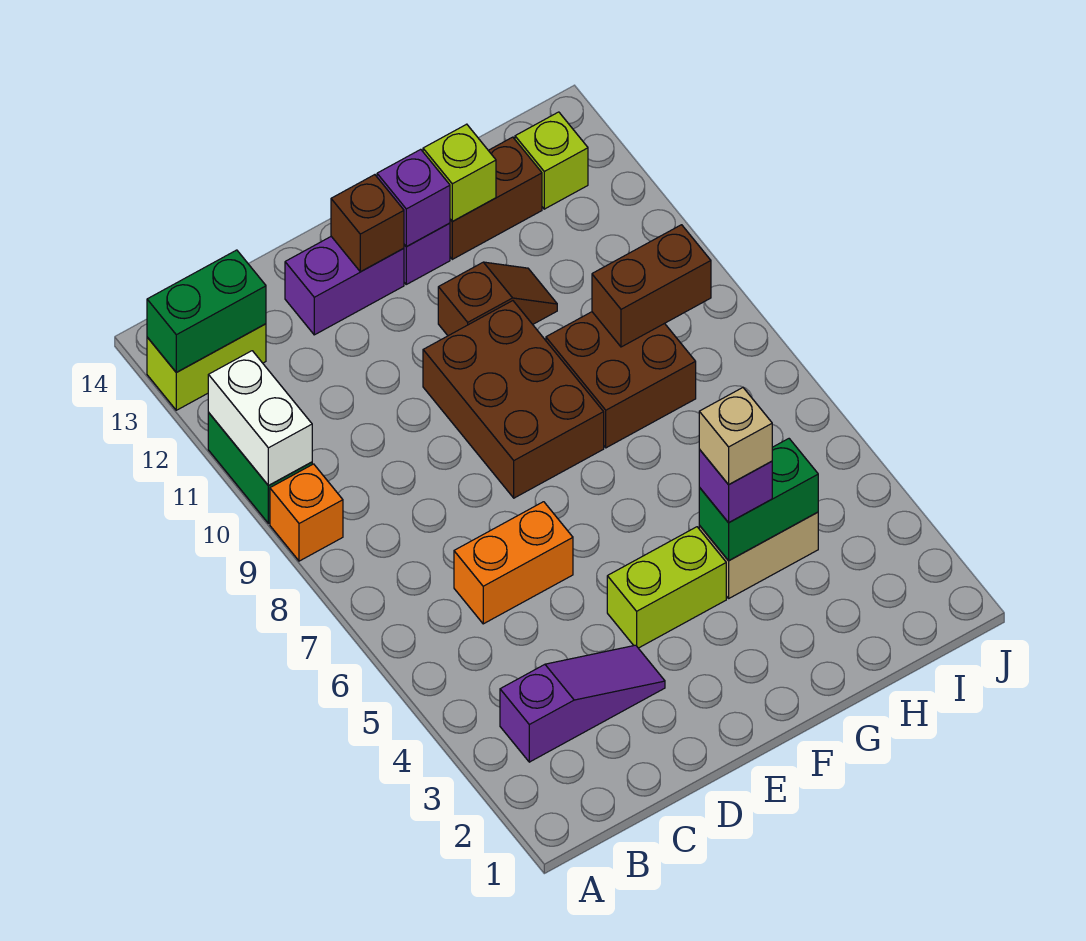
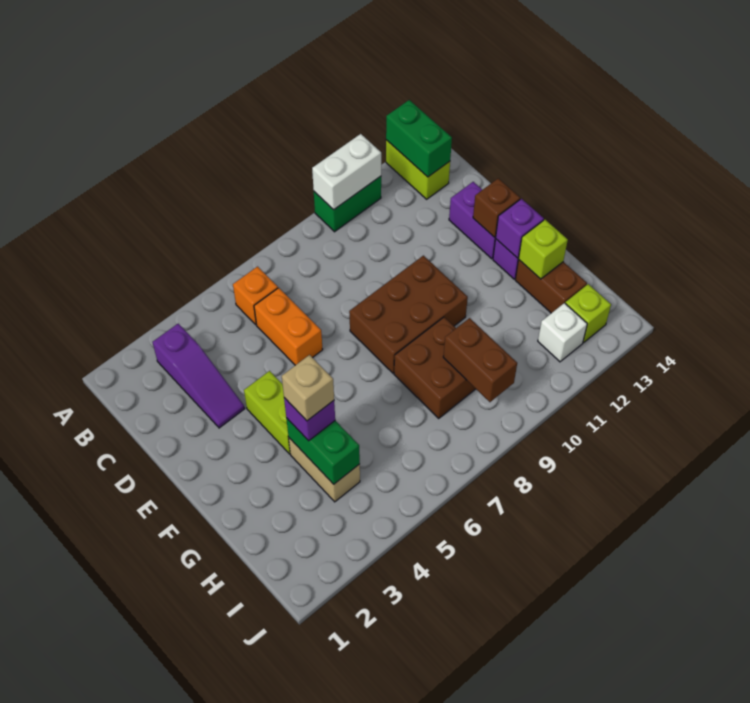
orange brick A9 level 1 -> orange brick B6 level 1
brown slope F11:G11 level 1 top F -> none
none -> white brick I12 level 1

